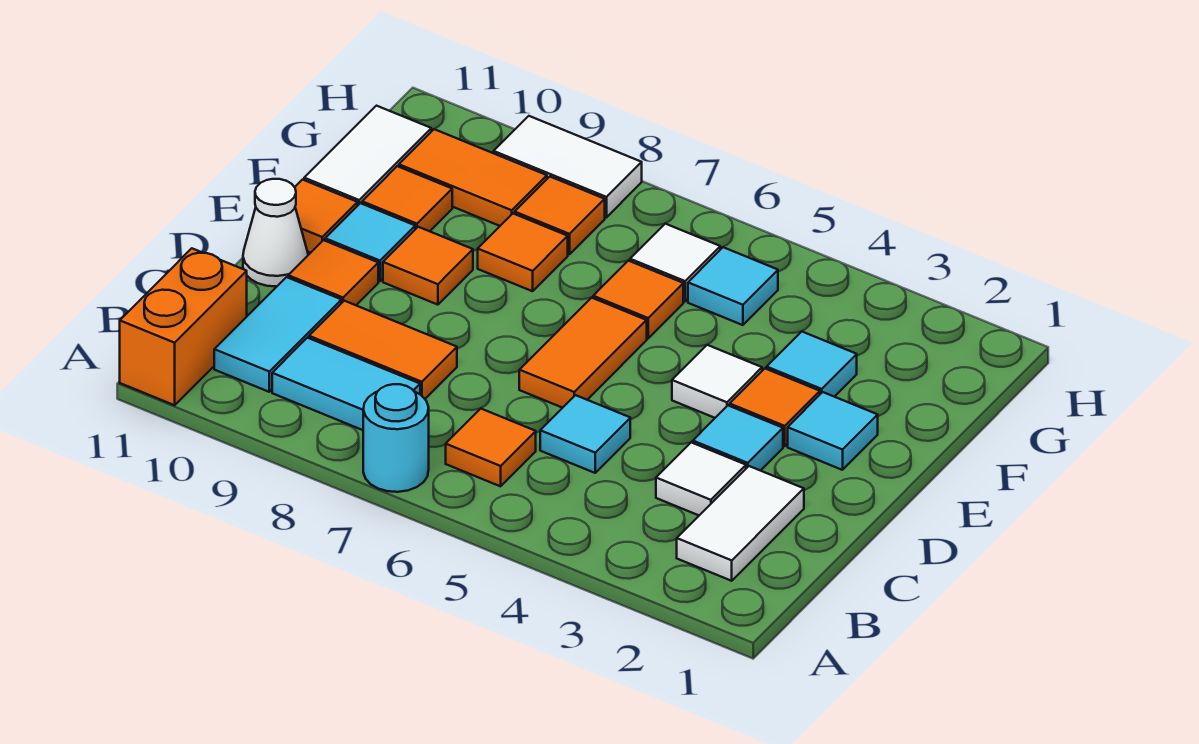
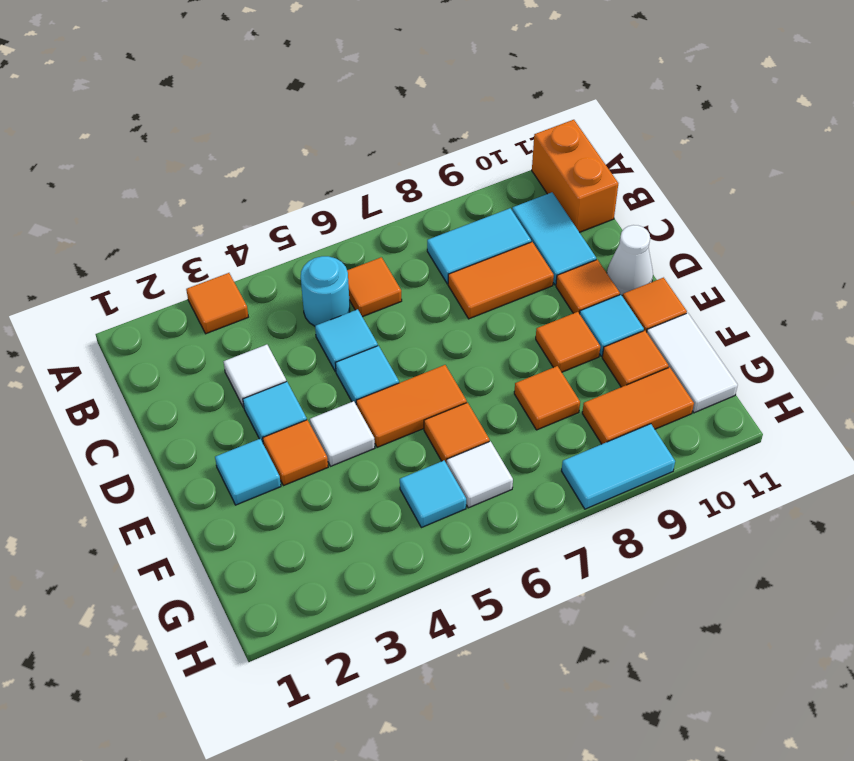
cyan round brick A7 level 1 -> cyan round brick B5 level 1
white tile B2:C2 level 1 -> none
orange tile D6:E6 level 1 -> orange tile E5:E6 level 1
cyan tile F3 level 1 -> cyan tile D5 level 1
orange tile G8 level 1 -> orange tile A3 level 1
white tile H8:H9 level 1 -> cyan tile H8:H9 level 1

